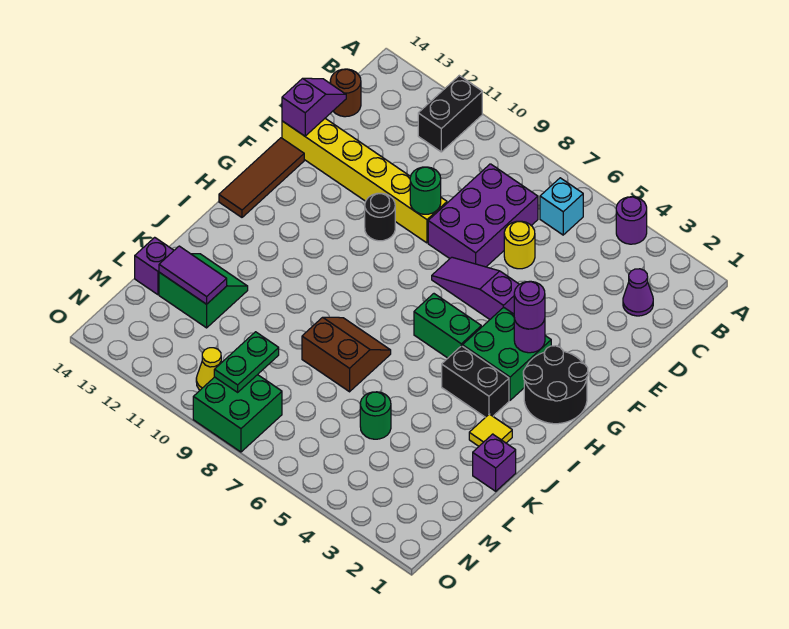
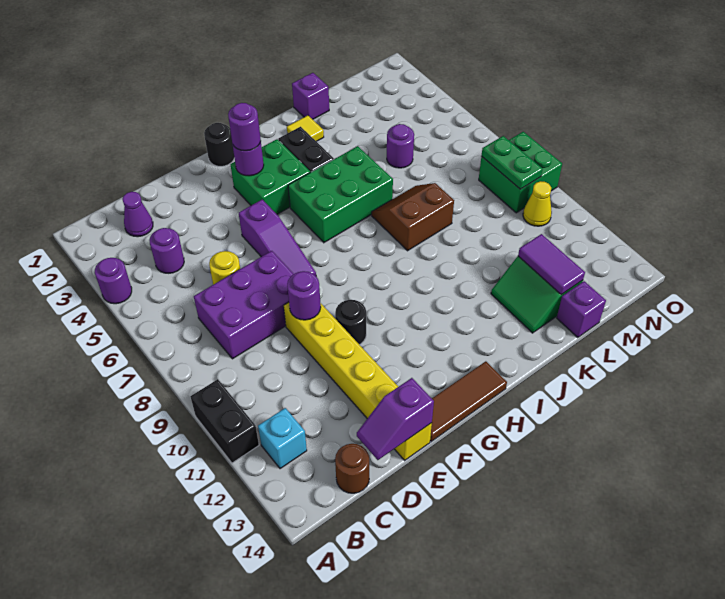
black brick A11:B11 level 1 -> black brick A10:A11 level 1
cyan brick B6 level 1 -> cyan brick B12 level 1
none -> purple round brick C4 level 1
green round brick E9 level 2 -> purple round brick E9 level 2
black round brick G1:H2 level 1 -> black round brick G1 level 1
green brick H5:H6 level 1 -> green brick H5:J6 level 1
brown slope J7:K8 level 1 top K -> brown slope J7:K8 level 1 top 8
green round brick L5 level 1 -> purple round brick L5 level 1
green plate M9:N9 level 2 -> green plate N8:N9 level 2

